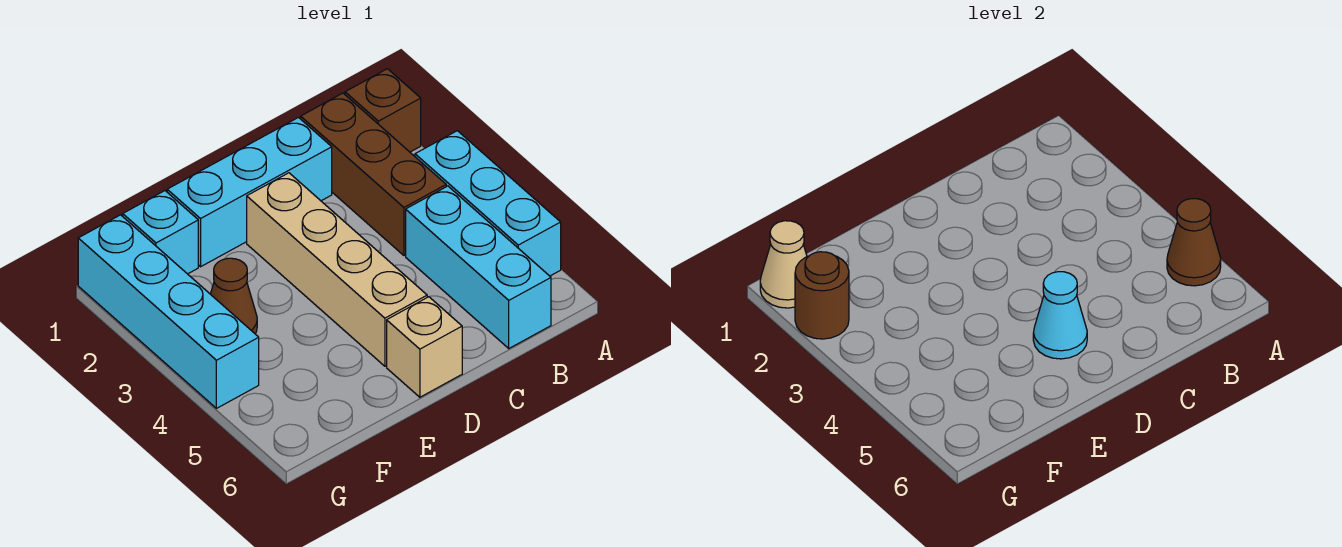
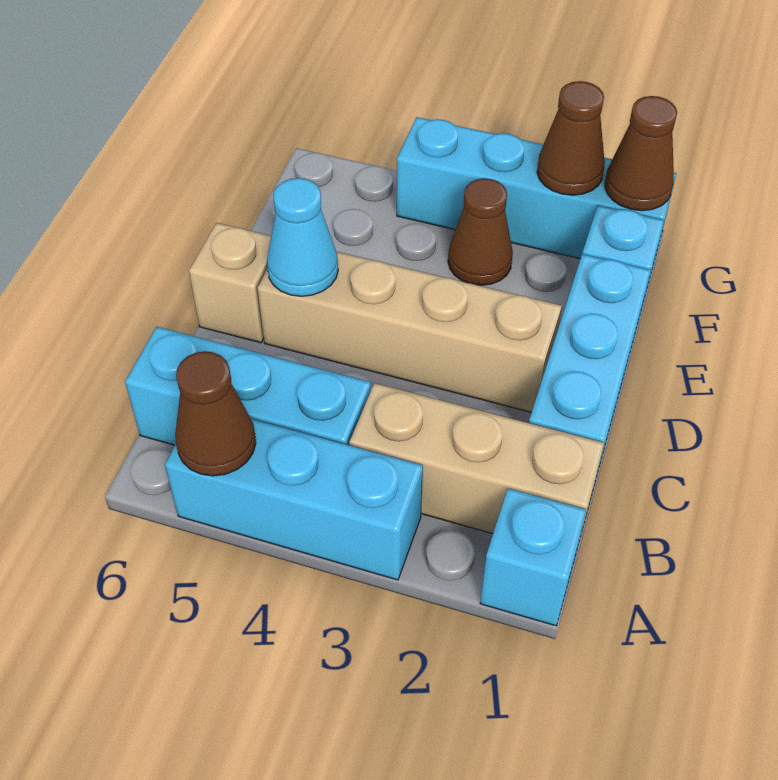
brown brick A1 level 1 -> cyan brick A1 level 1
brown brick B1:B3 level 1 -> tan brick B1:B3 level 1
tan cone G1 level 2 -> brown cone G1 level 2
brown round brick G2 level 2 -> brown cone G2 level 2

